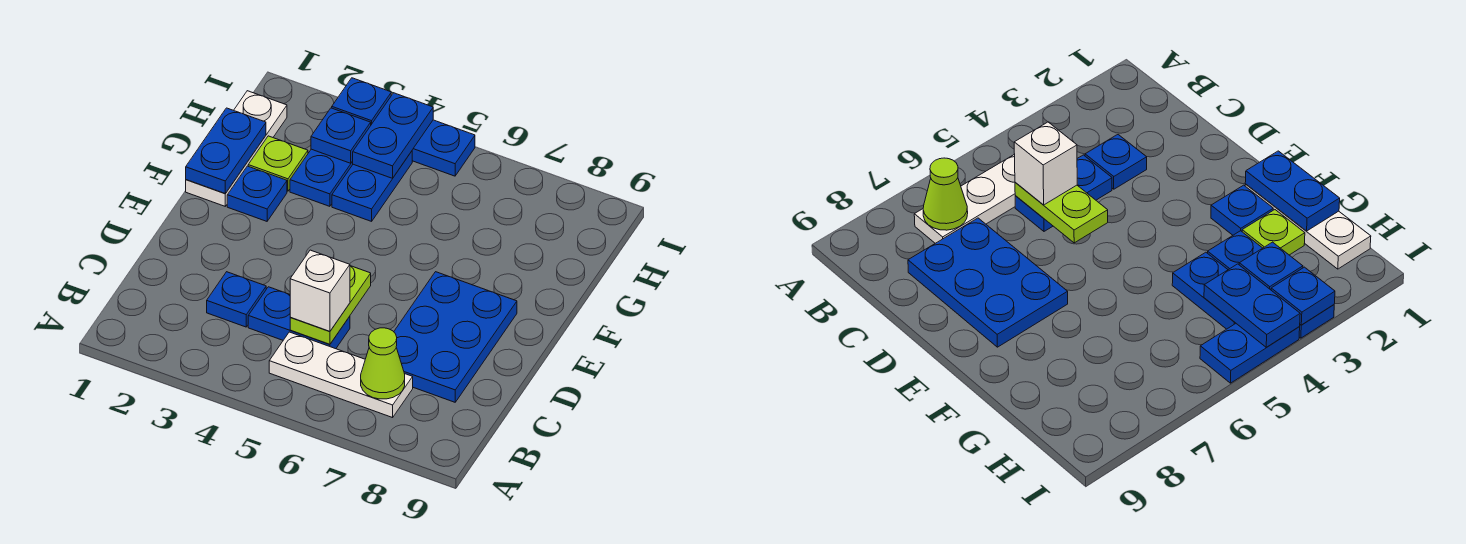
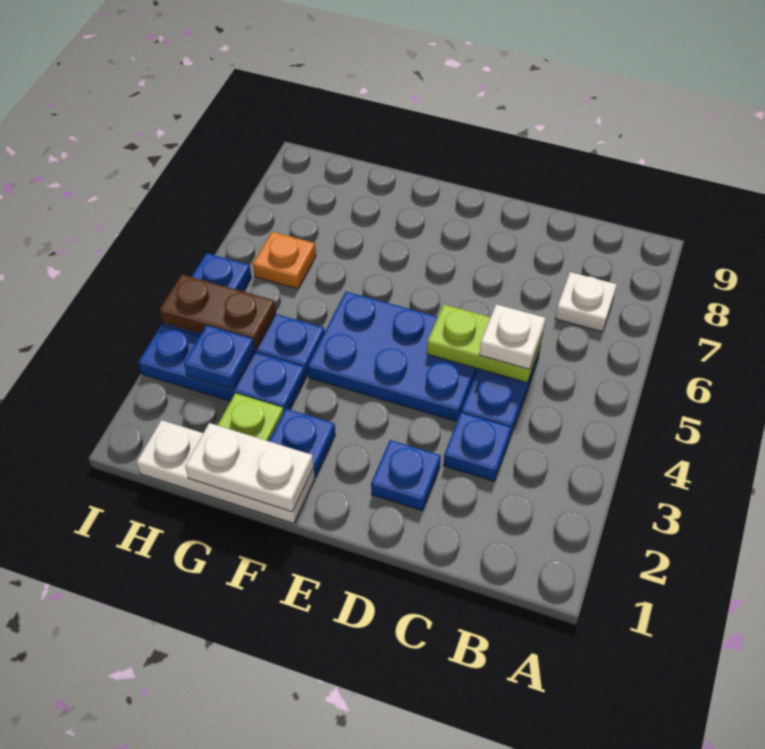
white plate B5:B7 level 1 -> white plate B7 level 1
lime cone B7 level 2 -> none
white brick C5 level 3 -> white plate C5 level 3
blue plate C7:E8 level 1 -> blue plate D4:F5 level 1
blue plate F1:G1 level 2 -> white plate F1:G1 level 2
blue plate H4:I4 level 2 -> brown plate H4:I4 level 2
none -> orange plate H6 level 1
blue plate I3 level 2 -> blue plate D2 level 1

